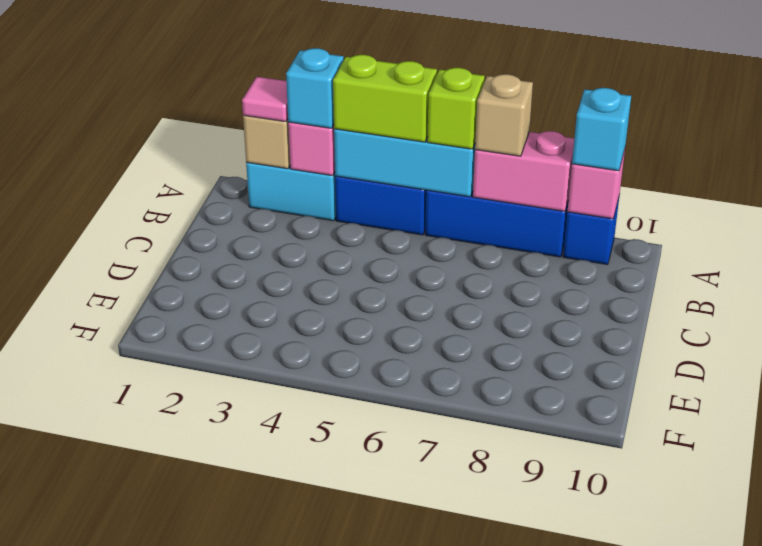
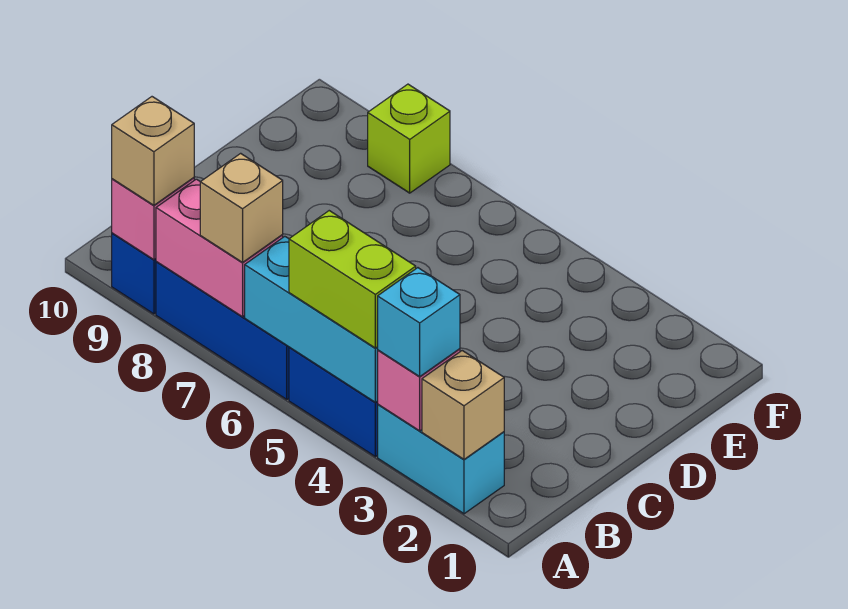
pink tile A2 level 3 -> none
lime brick A6 level 3 -> lime brick F8 level 1
cyan brick A9 level 3 -> tan brick A9 level 3

